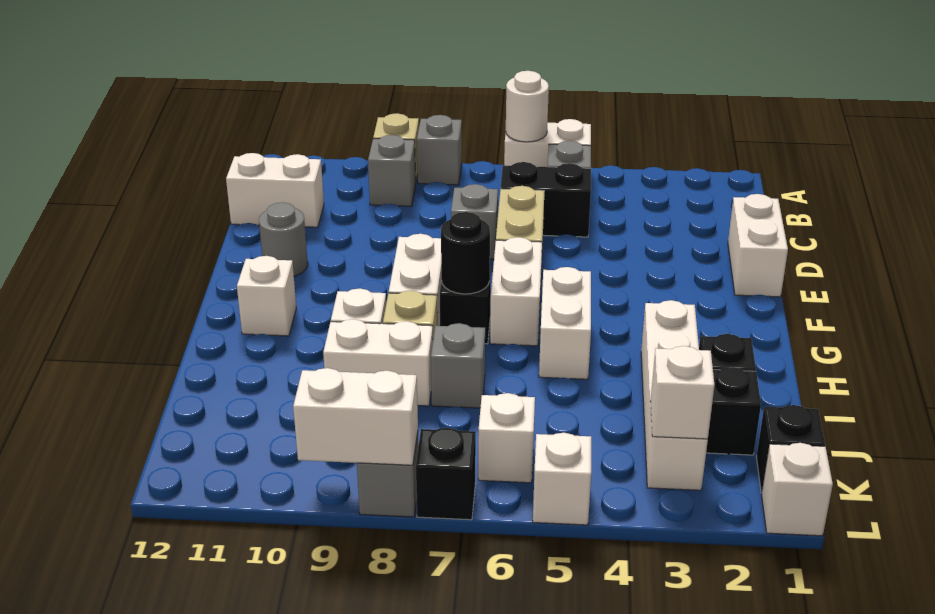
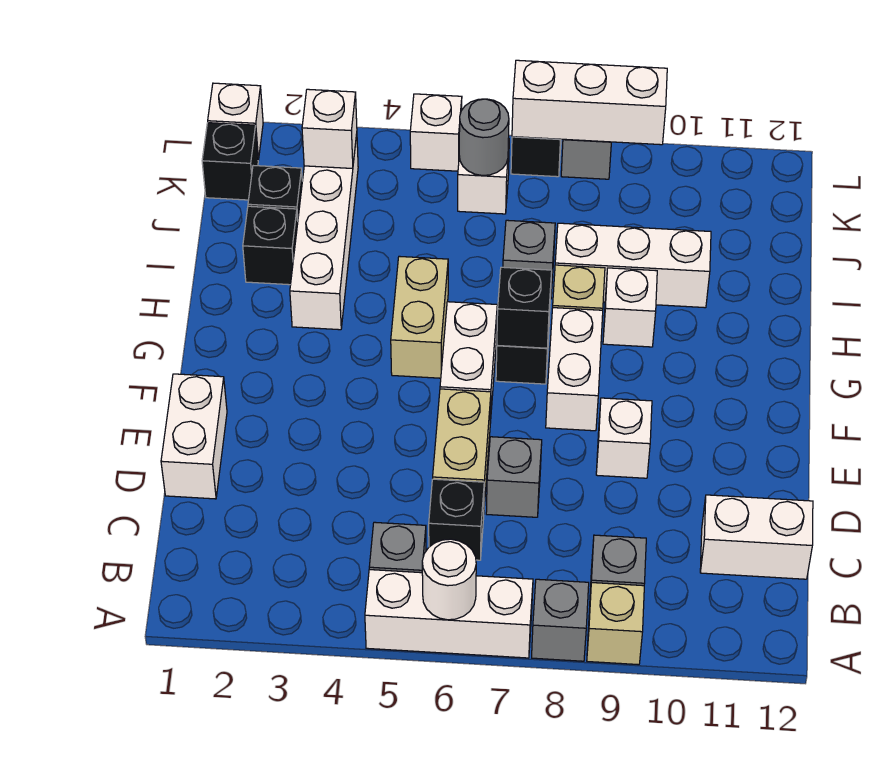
white brick A5:A6 level 1 -> white brick A5:A7 level 1
black brick C5:C6 level 1 -> black brick C6 level 1
grey round brick E11 level 1 -> grey round brick K6 level 2
white brick G5:H5 level 1 -> tan brick G5:H5 level 1
black round brick G7 level 2 -> black brick G7 level 2
white brick G11 level 1 -> white brick E9 level 1
white brick I8:I9 level 1 -> white brick I8:I10 level 1
white brick L8:L9 level 2 -> white brick L7:L9 level 2

